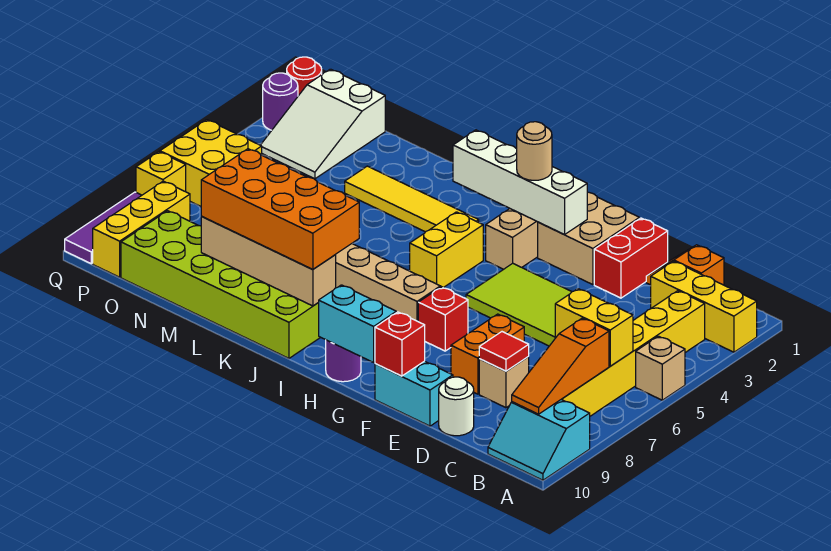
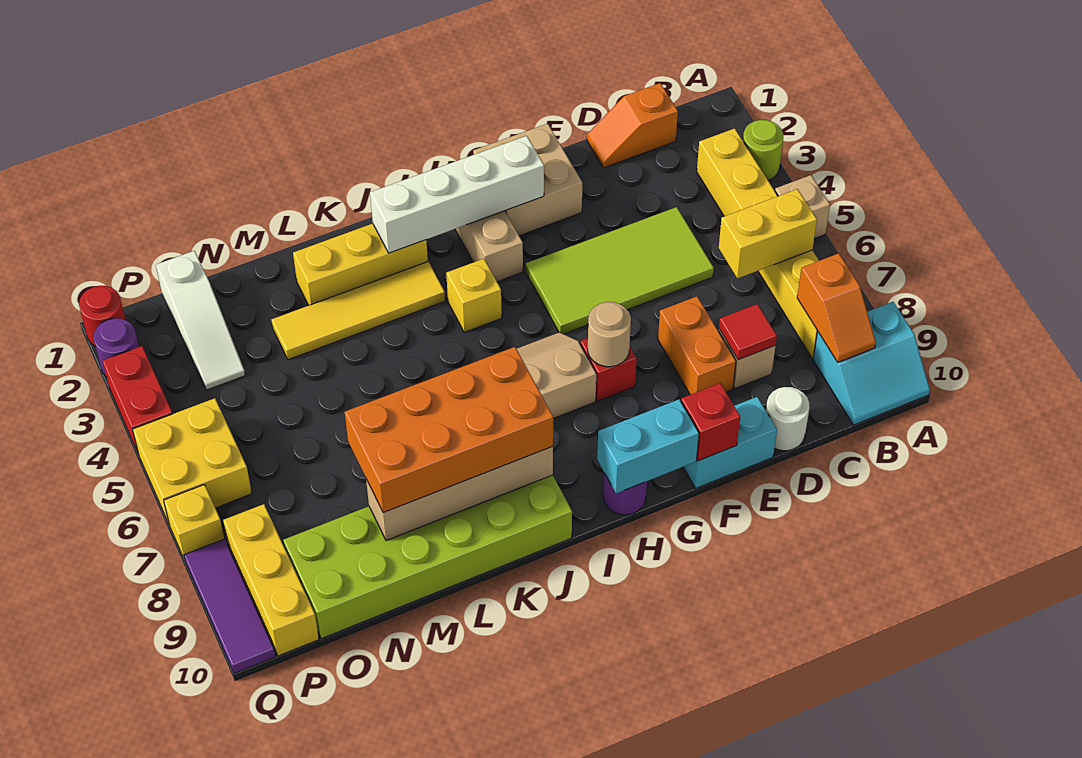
yellow brick A2:C2 level 1 -> yellow brick J2:L2 level 1
none -> lime round brick A3 level 1
orange slope B7:B9 level 2 top 7 -> orange slope B8:B9 level 2 top 8
red brick E1:E2 level 1 -> red brick Q3:Q4 level 1
tan round brick H2 level 3 -> tan round brick G7 level 2
yellow brick I4:I5 level 1 -> yellow brick I4 level 1
white slope O1:P3 level 1 top 1 -> white slope O1:O3 level 1 top 1

